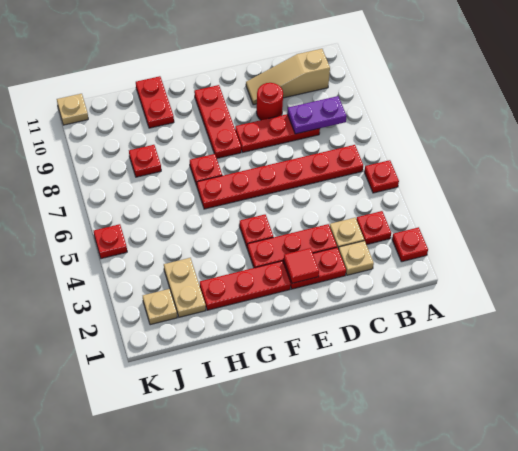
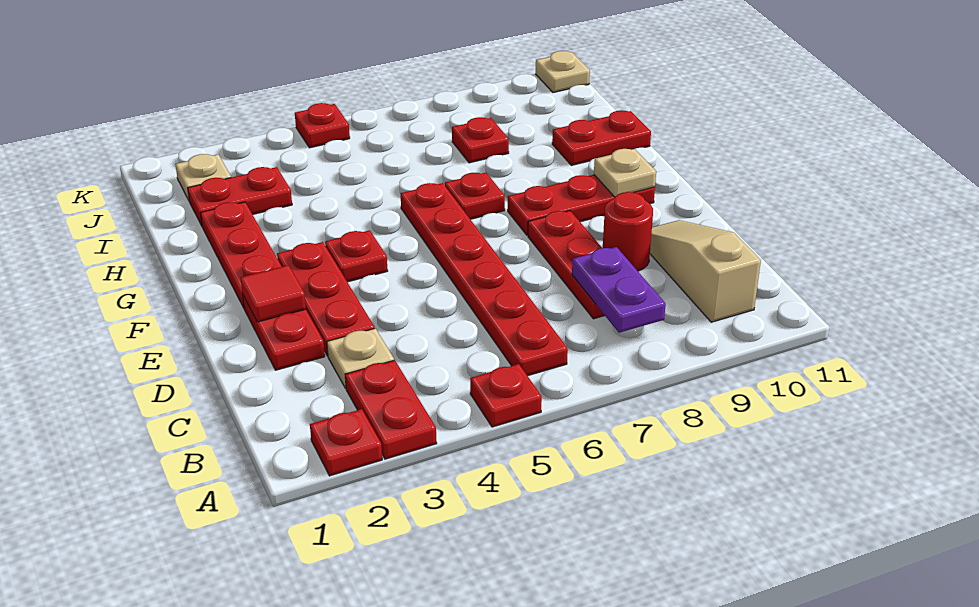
red plate B3 level 1 -> red plate A3:B3 level 1
tan plate C2 level 1 -> tan plate F10 level 2
tan plate I2:I3 level 1 -> red plate I2:I3 level 1

